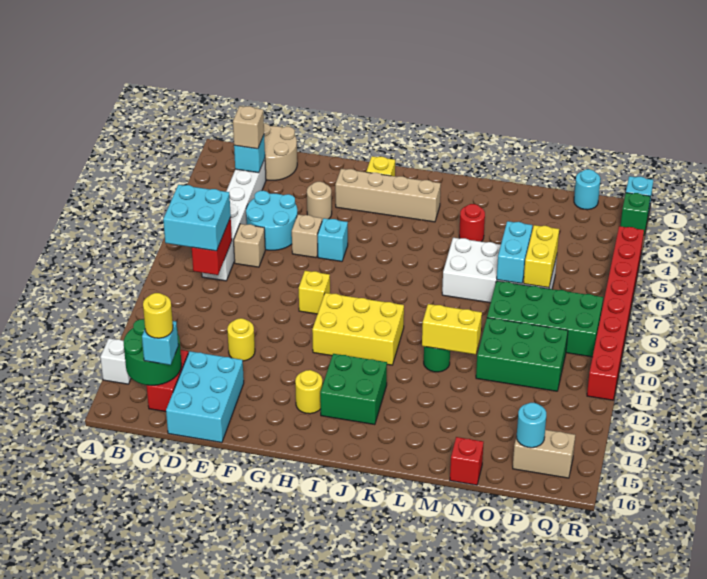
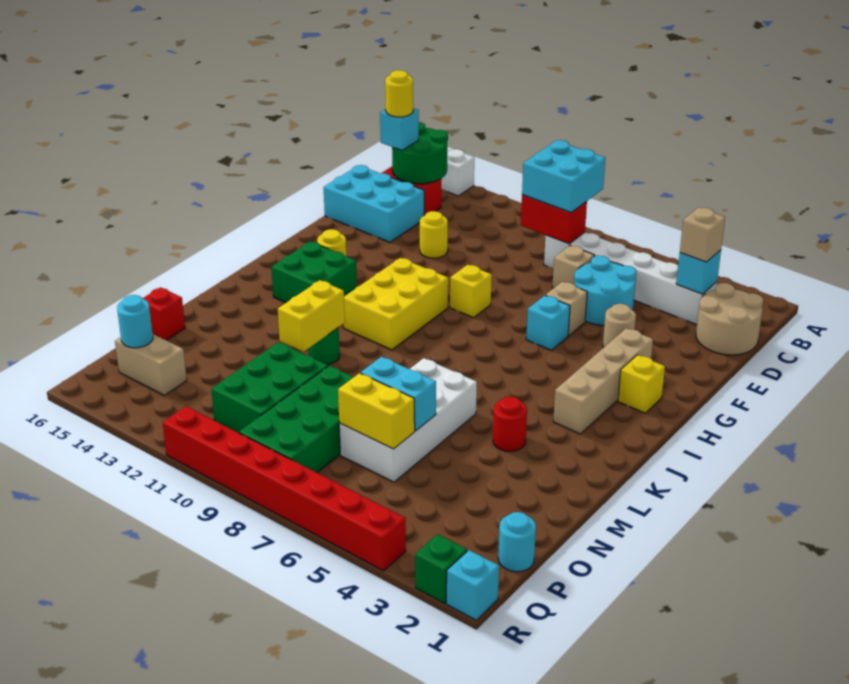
tan brick P15:Q15 level 1 -> tan brick P14:P15 level 1

